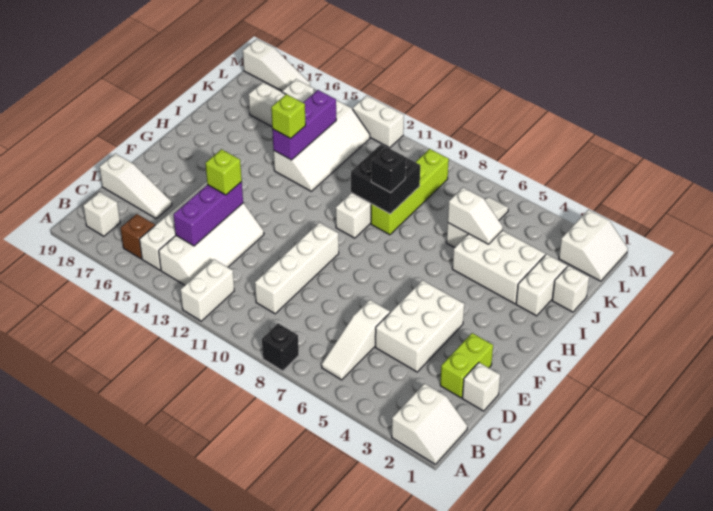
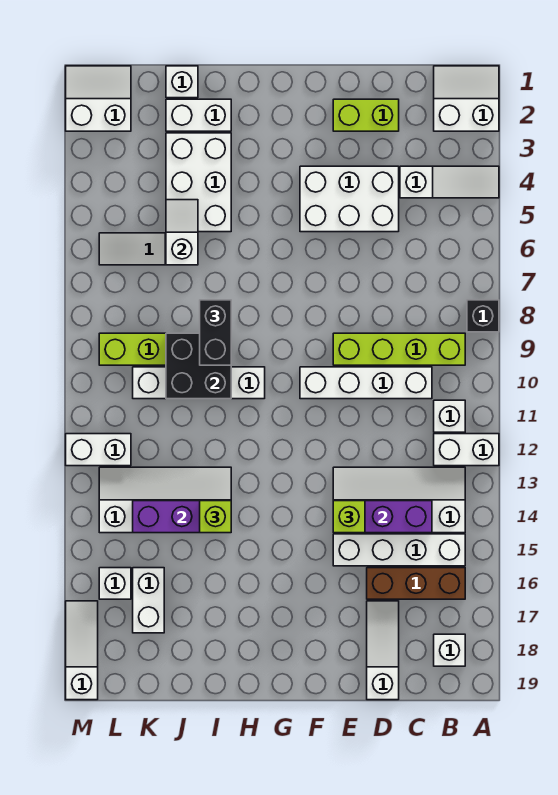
white slope B6:D6 level 1 top D -> white slope A4:C4 level 1 top C
none -> lime brick B9:E9 level 1
brown brick B16 level 1 -> brown brick B16:D16 level 1
white brick D1 level 1 -> white brick B11 level 1
black brick I9 level 3 -> black brick I8:I9 level 3
white brick M12:M13 level 1 -> white brick L12:M12 level 1

